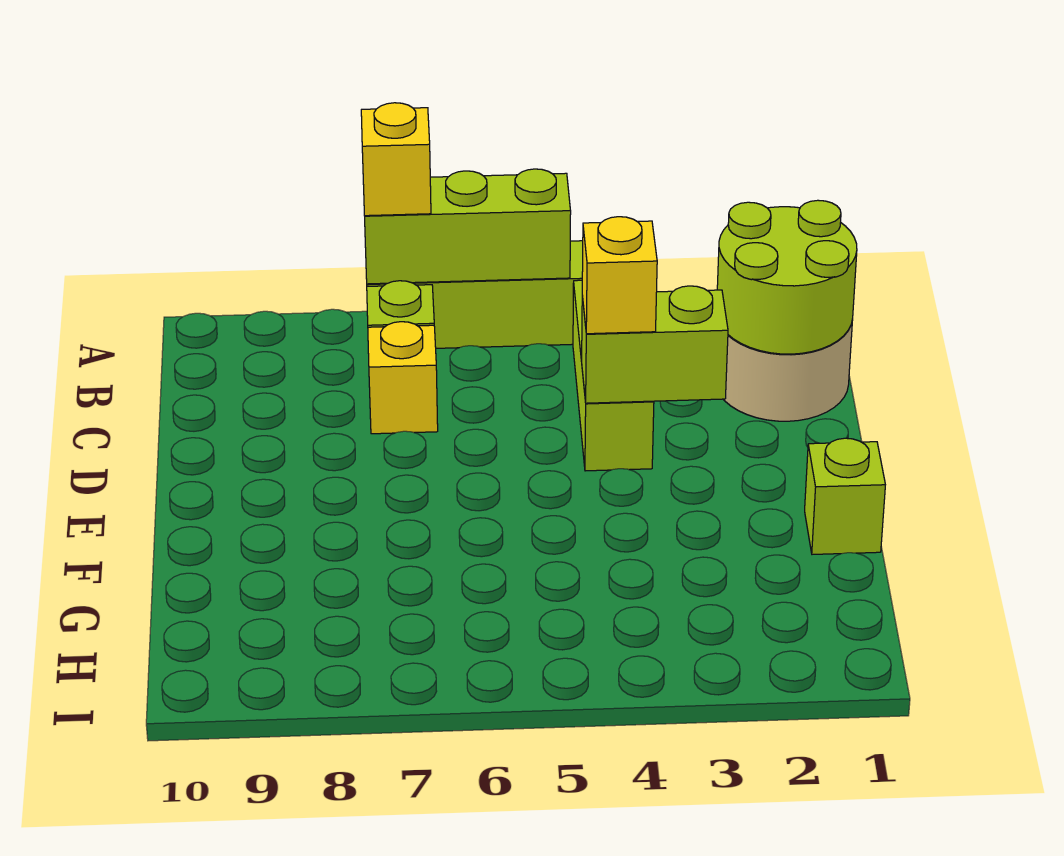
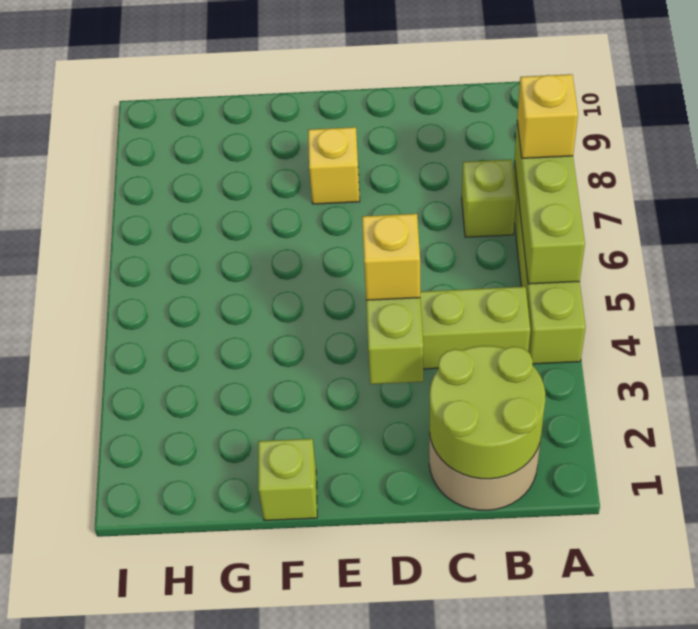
yellow brick C7 level 1 -> yellow brick E8 level 1

